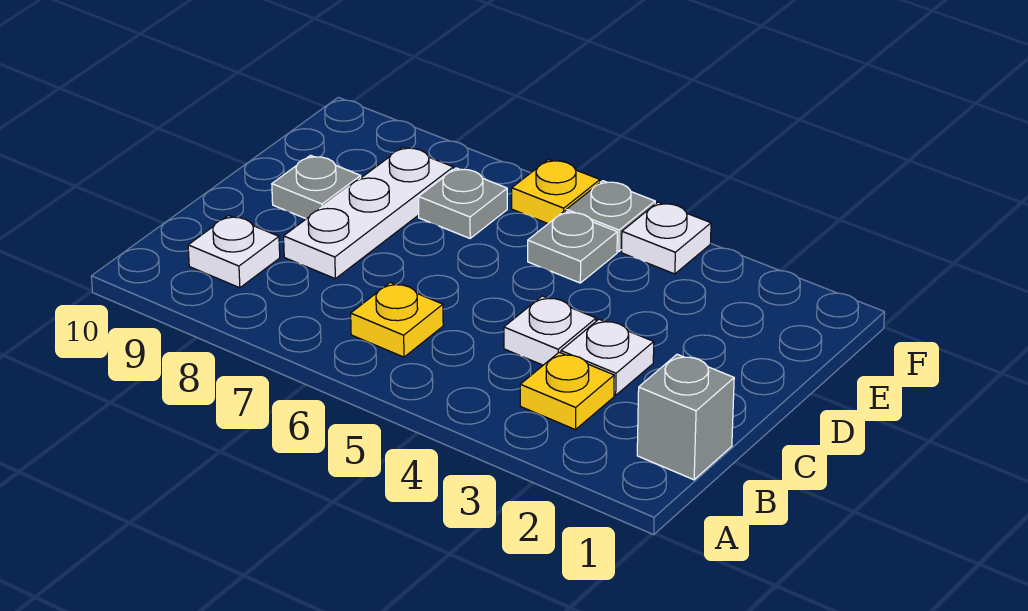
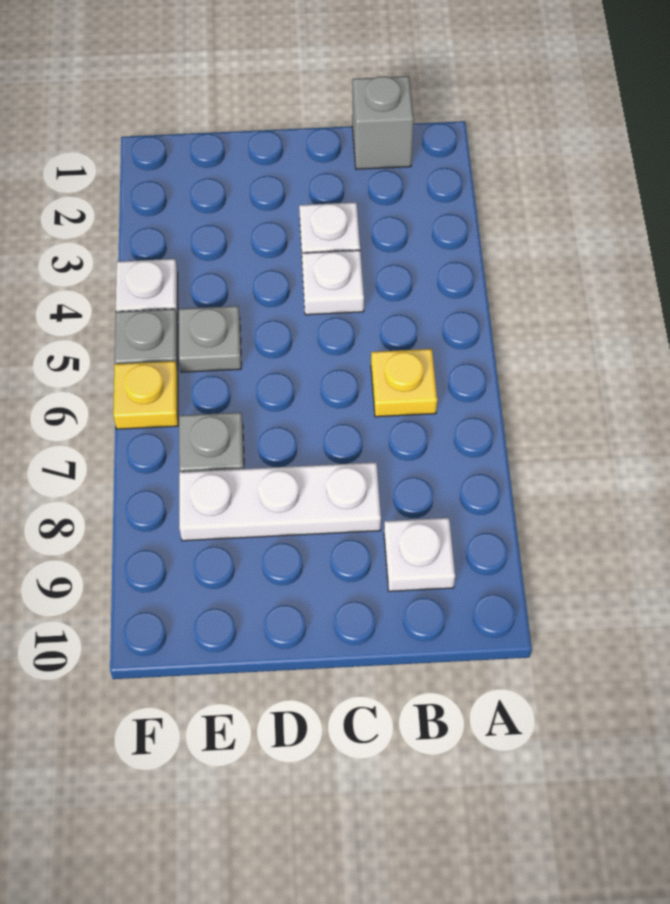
yellow plate B3 level 1 -> none
grey plate D9 level 1 -> none

